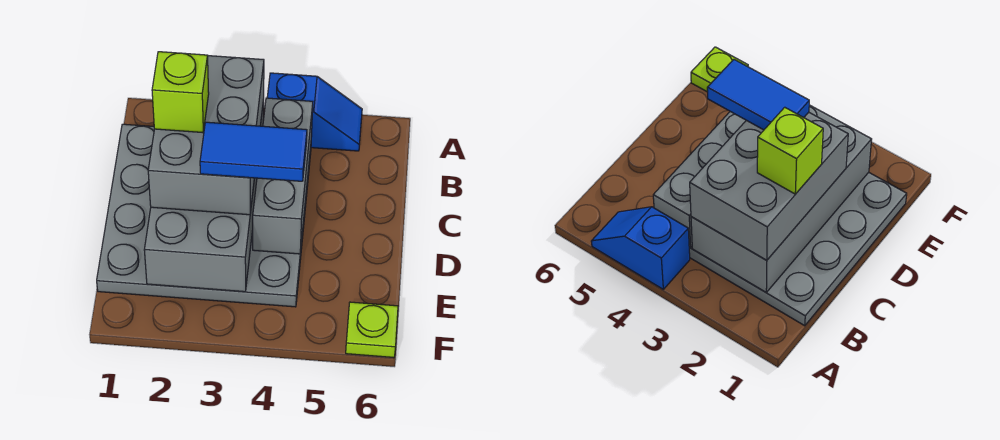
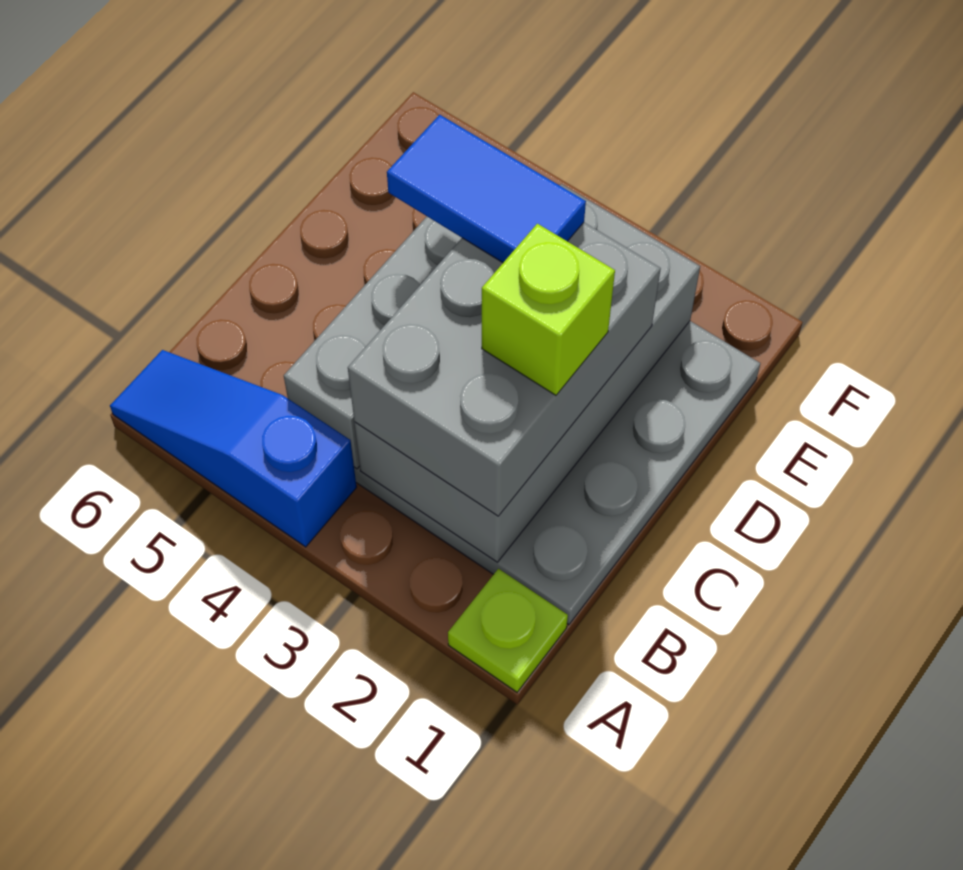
blue slope A4:A5 level 1 top 4 -> blue slope A4:A6 level 1 top 4
lime plate F6 level 1 -> lime plate A1 level 1

